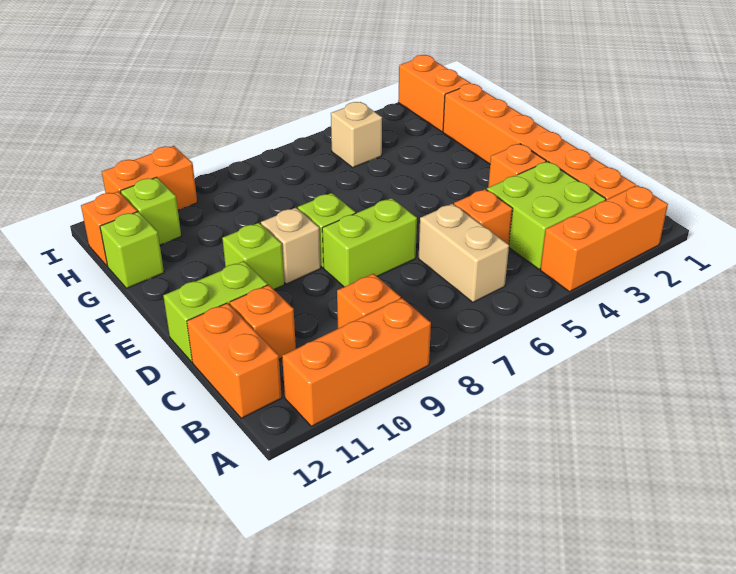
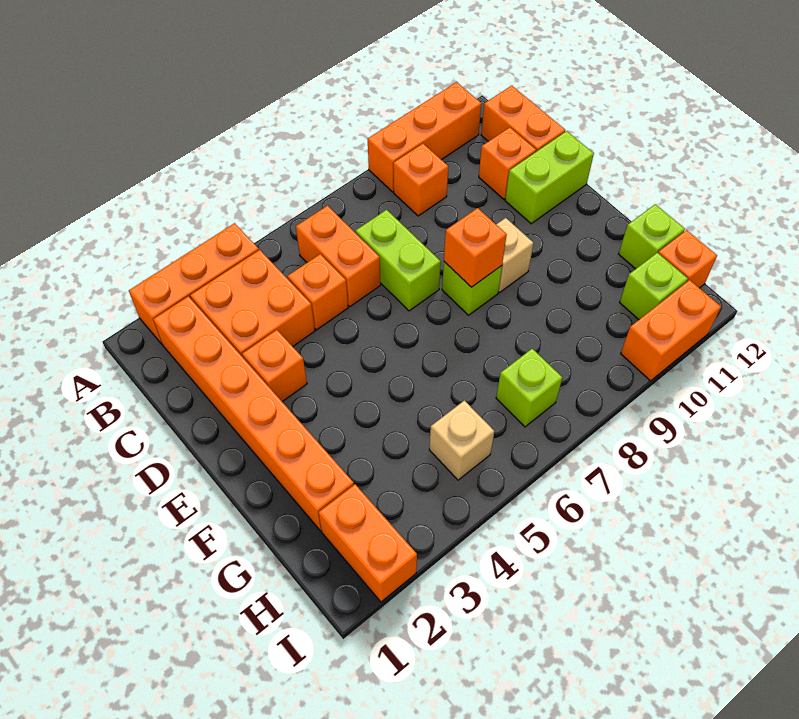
lime brick B3:C4 level 1 -> orange brick B3:C4 level 1
tan brick B6:C6 level 1 -> orange brick B6:C6 level 1
lime brick D7:D8 level 1 -> lime brick C7:D7 level 1
none -> orange brick E8 level 2
lime brick E10 level 1 -> lime brick H7 level 1

